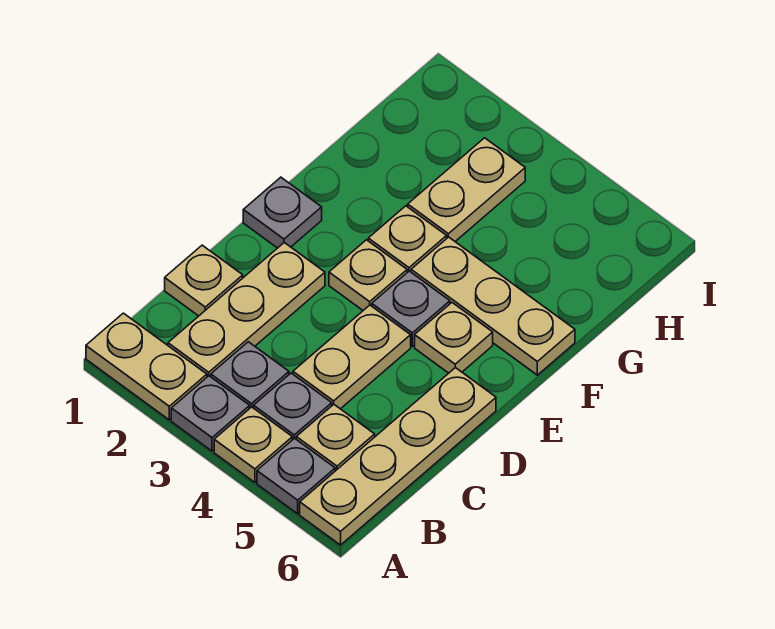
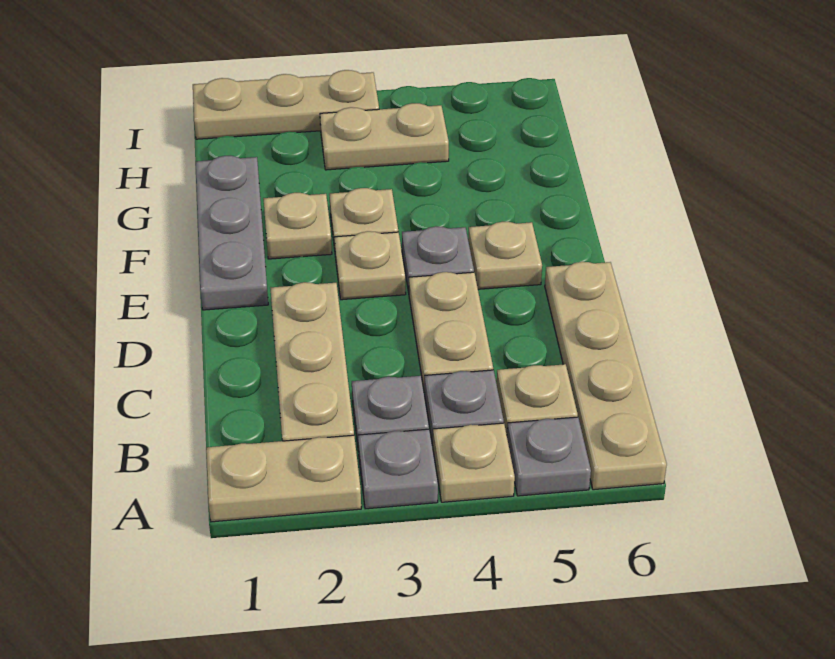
tan plate C1 level 1 -> tan plate F2 level 1
grey plate E1 level 1 -> grey plate E1:G1 level 1
tan plate F4:F6 level 1 -> tan plate I1:I3 level 1
tan plate G3:H3 level 1 -> tan plate H3:H4 level 1

